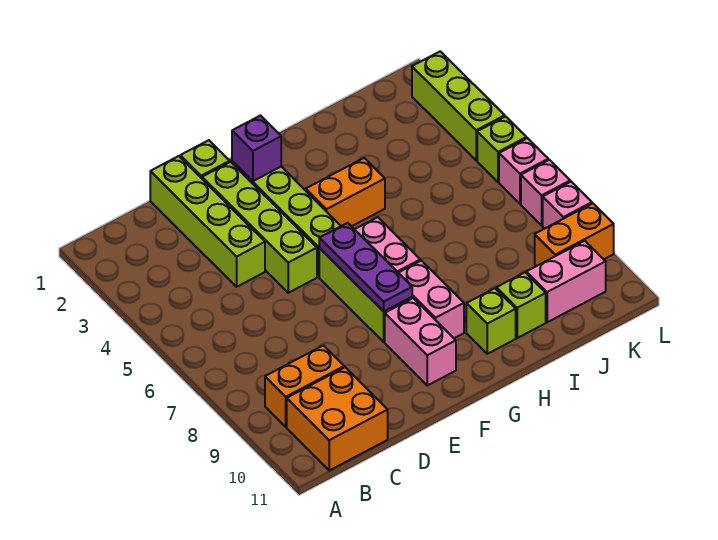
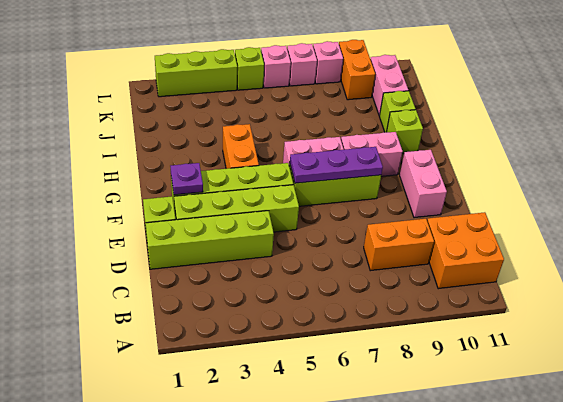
orange brick B9:C9 level 1 -> orange brick C8:C9 level 1
purple brick F2 level 2 -> purple plate F2 level 2
pink brick F9:F10 level 1 -> pink brick E10:F10 level 1

